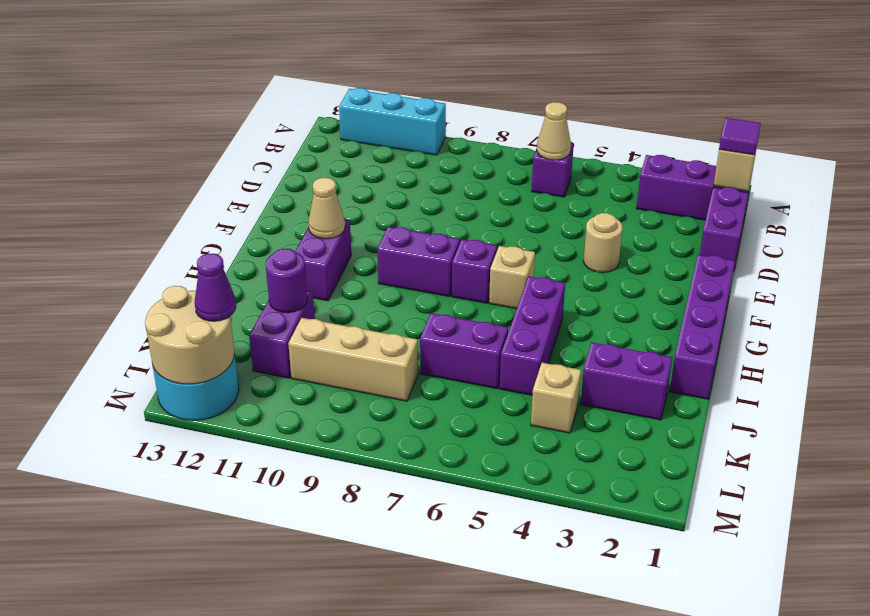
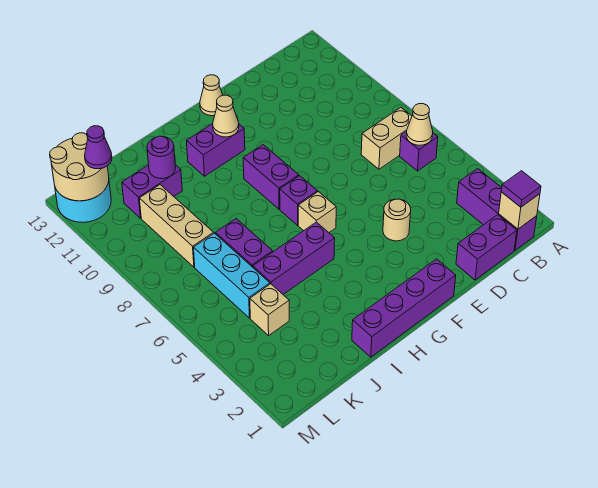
cyan brick A10:A12 level 1 -> cyan brick K5:K7 level 1
none -> tan brick B7:C7 level 1
none -> tan cone F13 level 1
purple brick J2:J3 level 1 -> none

